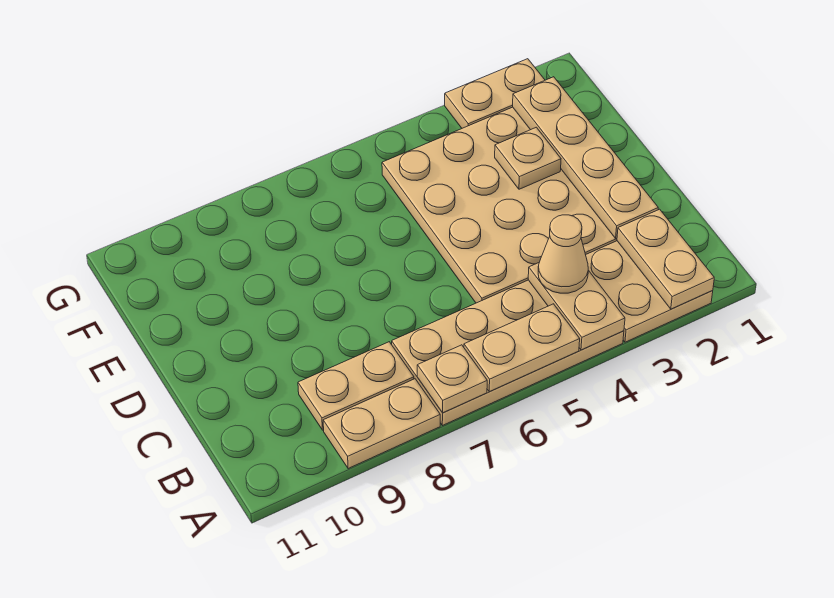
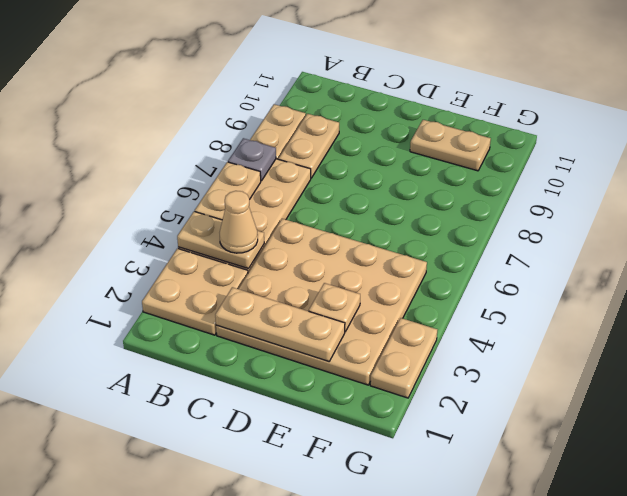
tan plate A2:B2 level 2 -> tan plate E10:F10 level 1
tan plate A7 level 2 -> grey plate A7 level 2
tan plate C2:F2 level 2 -> tan plate C2:E2 level 2

